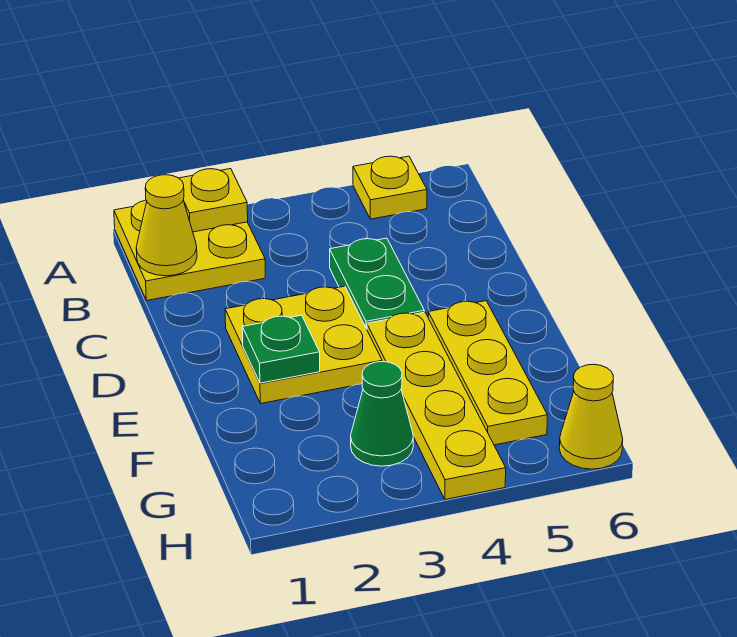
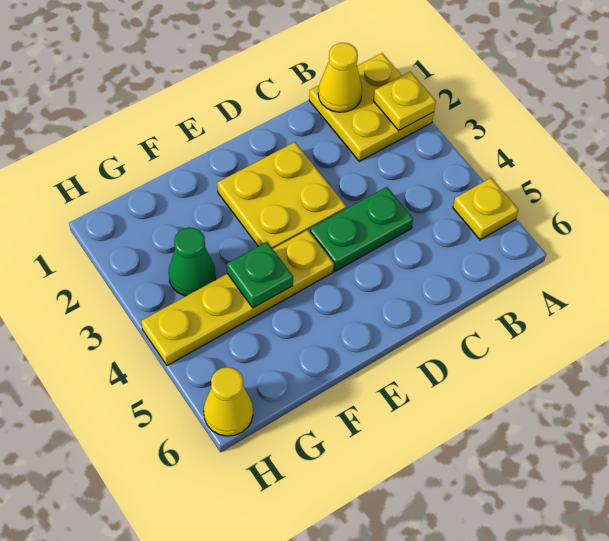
green plate E2 level 2 -> green plate F4 level 2
yellow plate E5:G5 level 1 -> none

